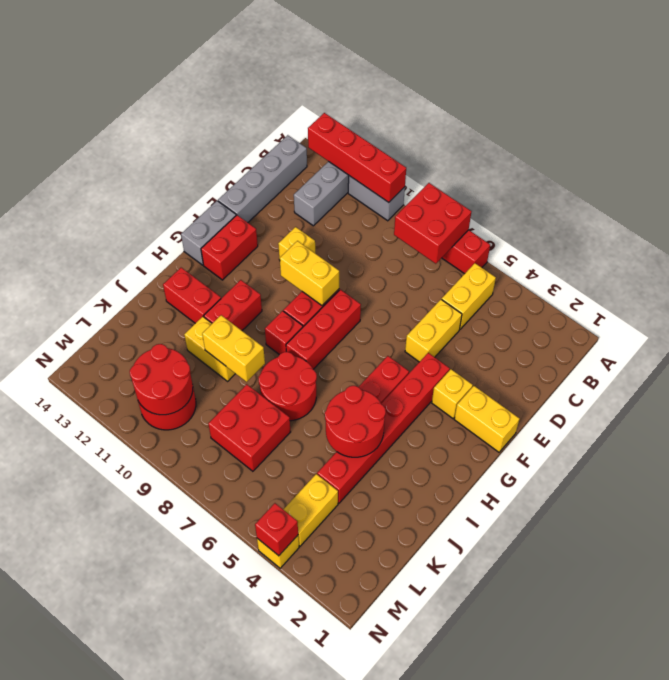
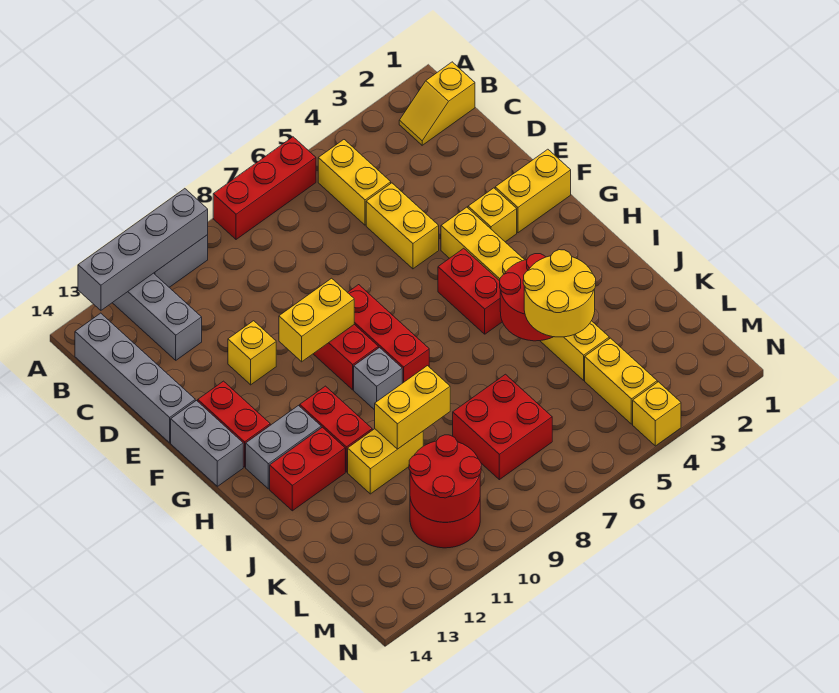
red brick A7:B8 level 2 -> none
red brick A10:A13 level 2 -> grey brick A10:A13 level 2
none -> yellow slope B1:B2 level 1 top 1
red brick F4:K4 level 1 -> yellow brick F4:K4 level 1
red brick H9 level 1 -> grey brick H9 level 1
none -> grey brick H12:H13 level 1
red round brick I7:J8 level 1 -> none
none -> yellow round brick J4:K5 level 3
red brick N4 level 2 -> none

